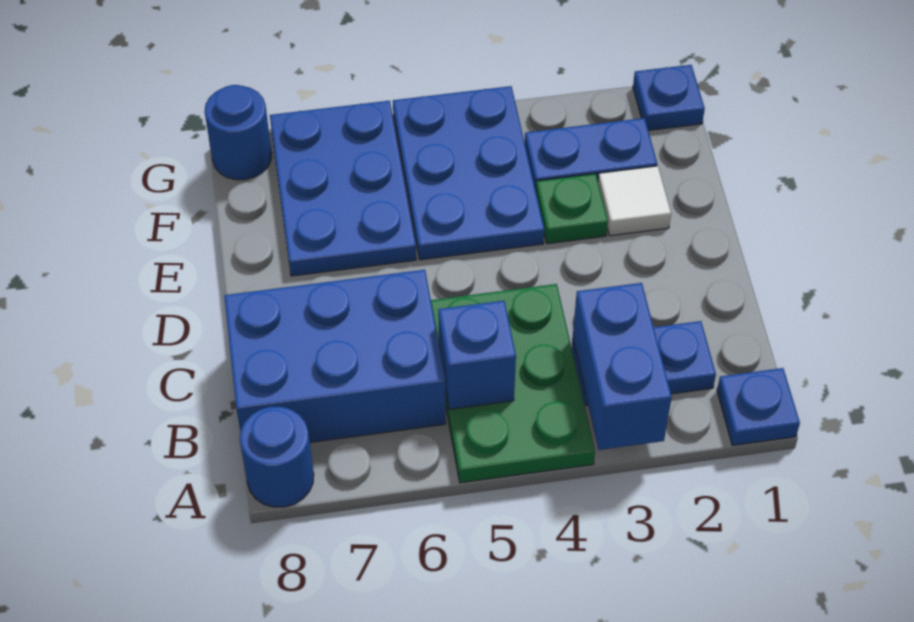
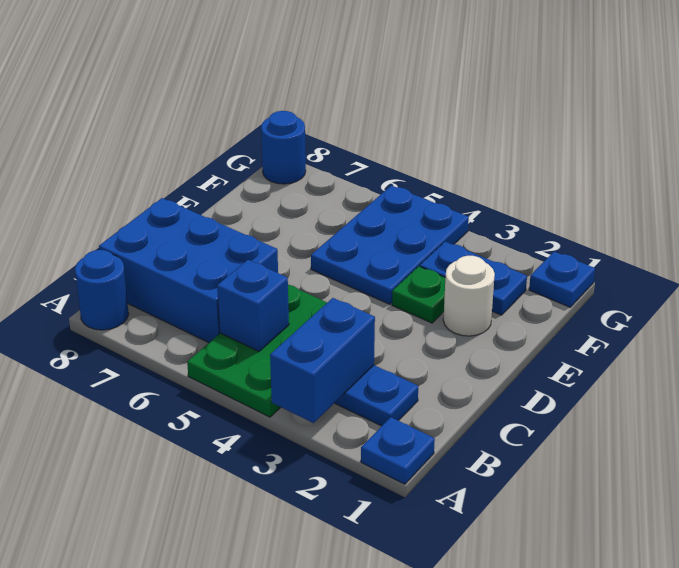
white tile E2 level 1 -> white round brick E2 level 1
blue plate E6:G7 level 1 -> none

